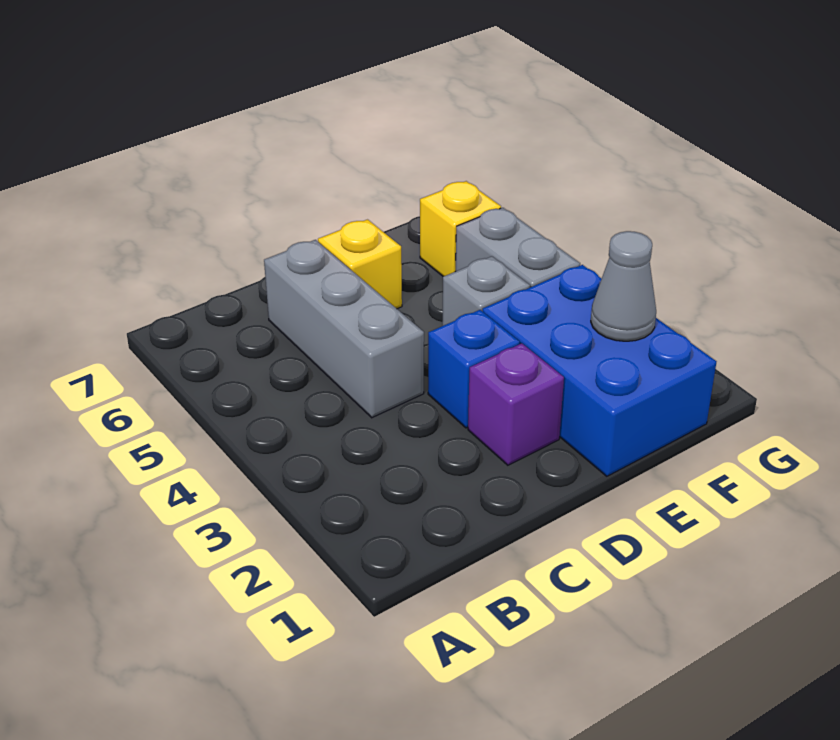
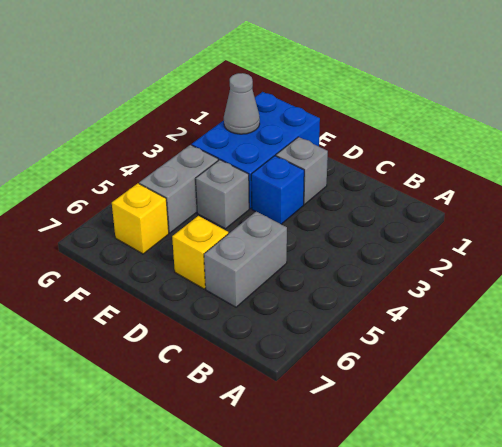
grey brick C4:C6 level 1 -> grey brick C5:C6 level 1
purple brick D2 level 1 -> grey brick D2 level 1

